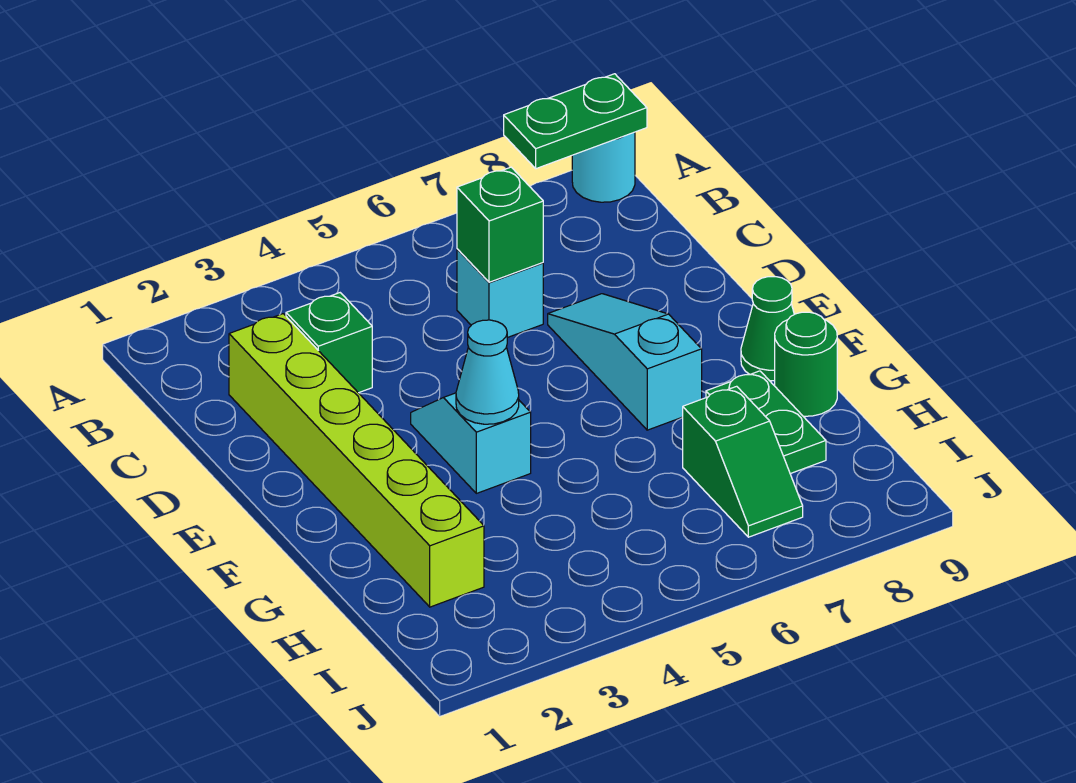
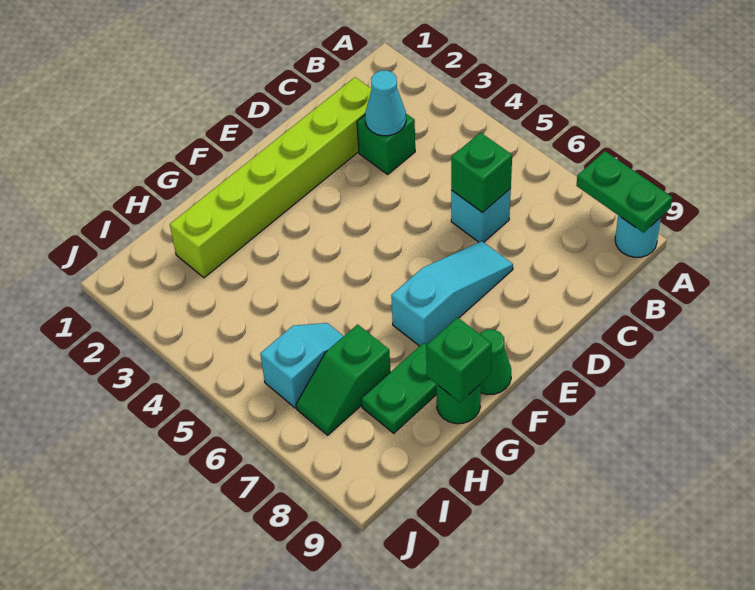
cyan slope E4:F4 level 1 top F -> cyan slope H6:I6 level 1 top I
cyan cone F4 level 2 -> cyan cone C3 level 2
none -> green brick G9 level 2

